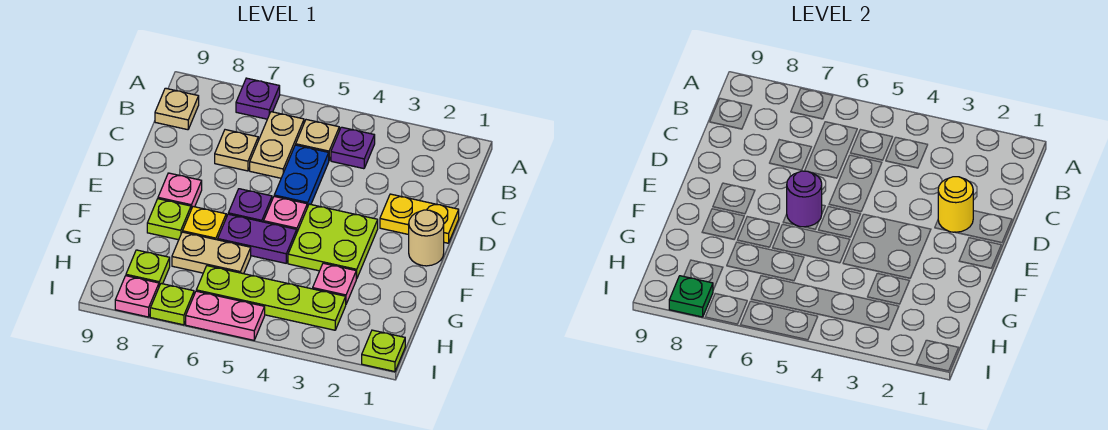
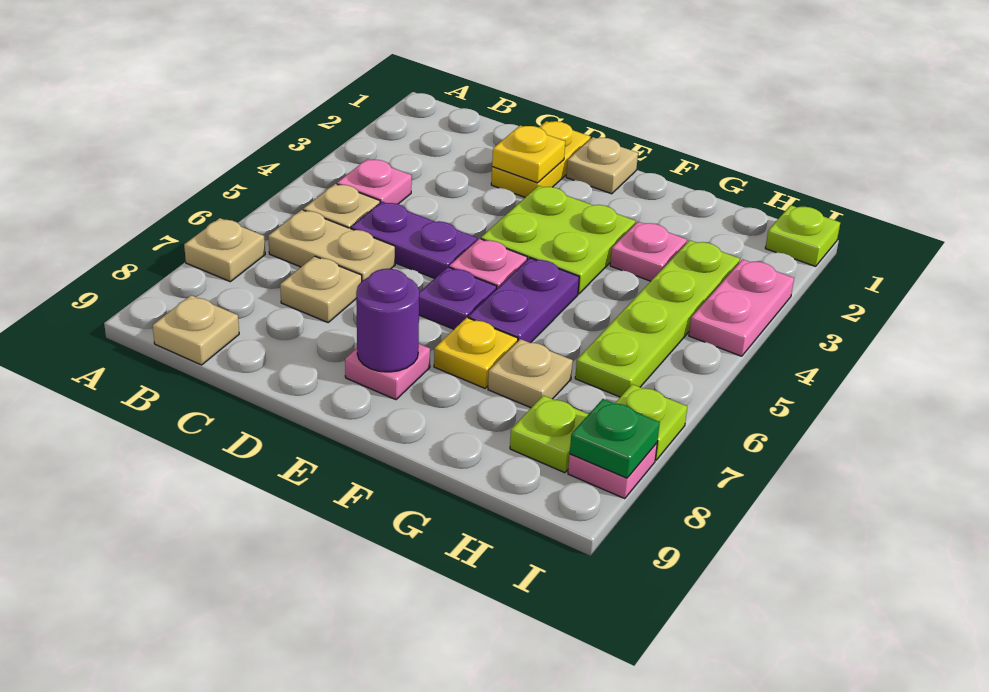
purple plate A7 level 1 -> tan plate A7 level 1
purple plate B4 level 1 -> pink plate B4 level 1
blue plate C5:D5 level 1 -> purple plate C5:D5 level 1
yellow round brick D2 level 2 -> yellow plate D2 level 2
tan round brick E1 level 1 -> tan plate E1 level 1
purple round brick E6 level 2 -> purple round brick E8 level 2
lime plate F8 level 1 -> none
tan plate G6:G7 level 1 -> tan plate G7 level 1
pink plate I5:I6 level 1 -> pink plate I3:I4 level 1

